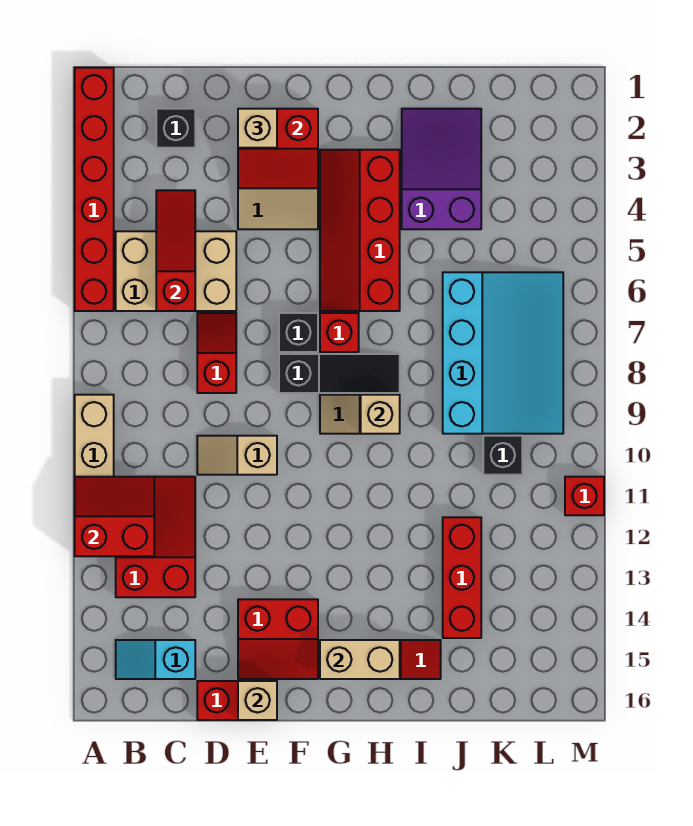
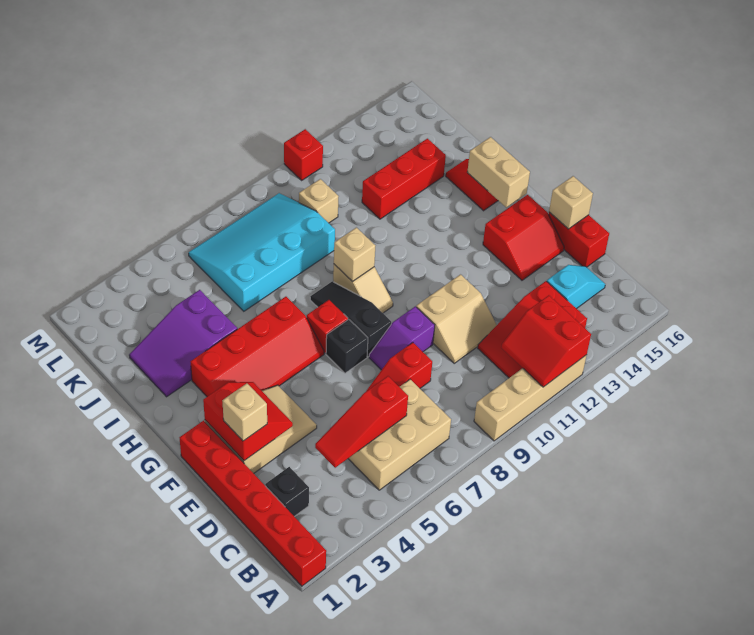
red brick A1:A6 level 1 -> red brick A1:F1 level 1
tan brick B5:D6 level 1 -> tan brick B5:C7 level 1
cyan slope B15:C15 level 1 top C -> cyan slope C14:C15 level 1 top 14
tan slope D10:E10 level 1 top E -> tan slope D10:E11 level 1 top E
none -> purple slope E8:E9 level 1 top 9
red slope E14:F15 level 1 top 14 -> red slope E14:F15 level 1 top F
black brick K10 level 1 -> tan brick K10 level 1

